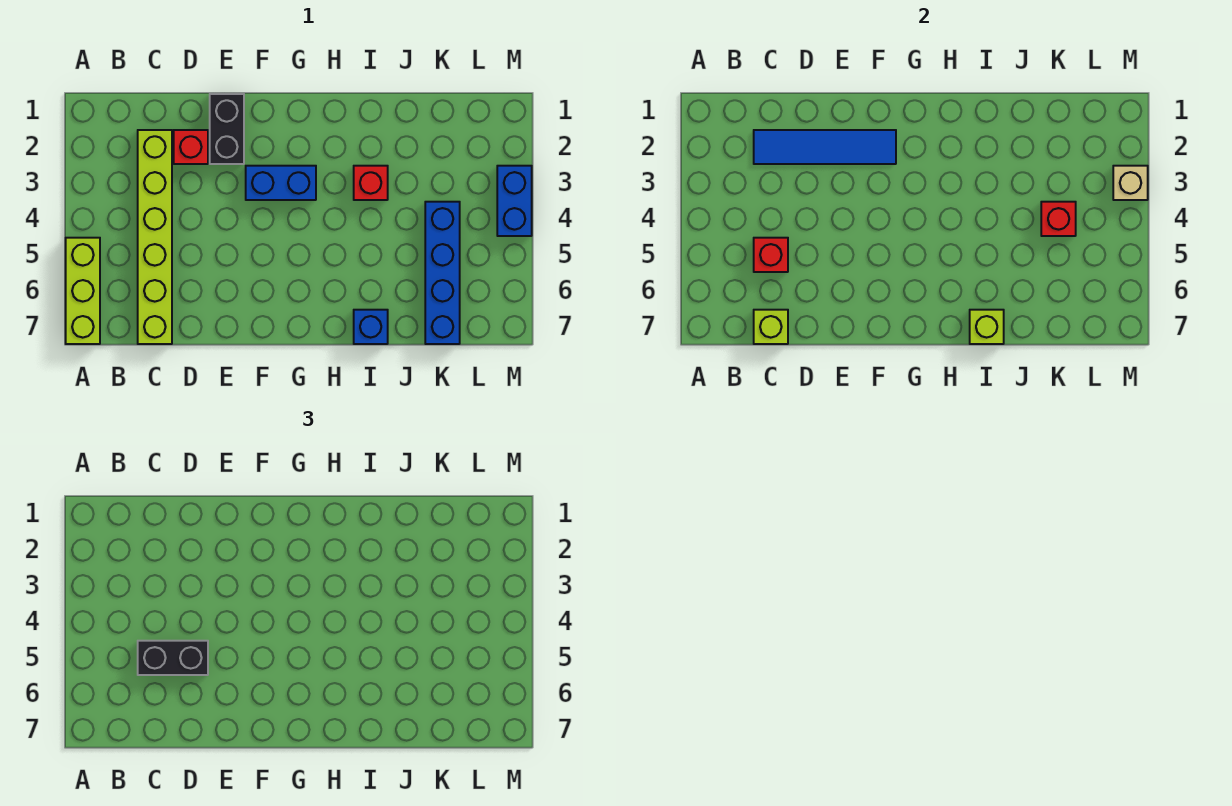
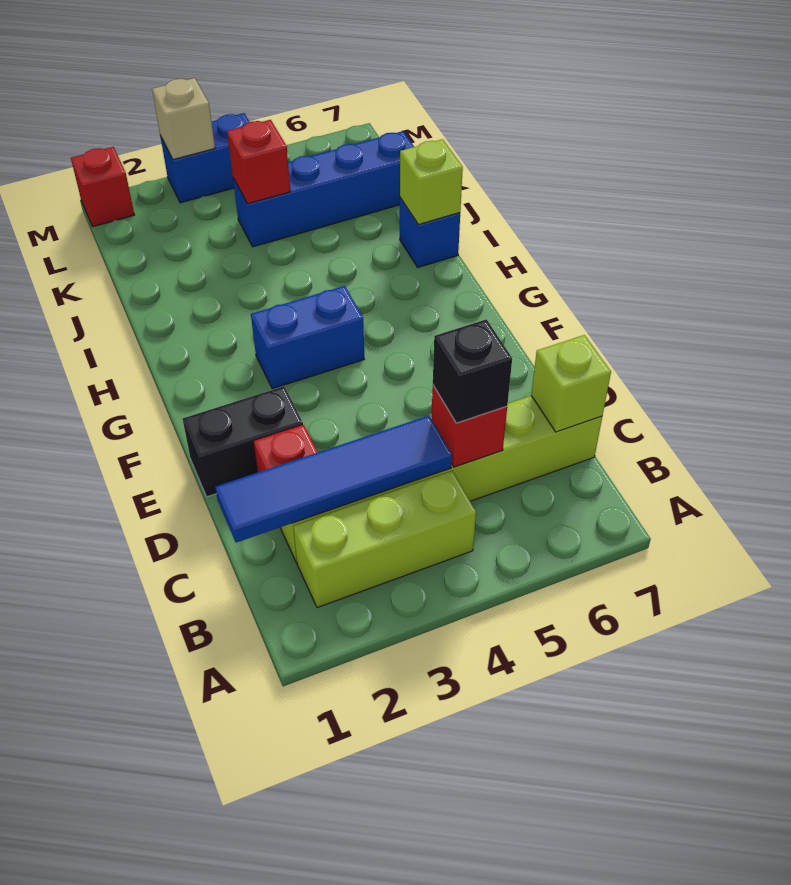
lime brick A5:A7 level 1 -> lime brick B2:B4 level 1
blue tile C2:F2 level 2 -> blue tile C1:C4 level 2
black brick C5:D5 level 3 -> black brick C5 level 3
blue brick F3:G3 level 1 -> blue brick G3:G4 level 1
red brick I3 level 1 -> red brick M1 level 1

